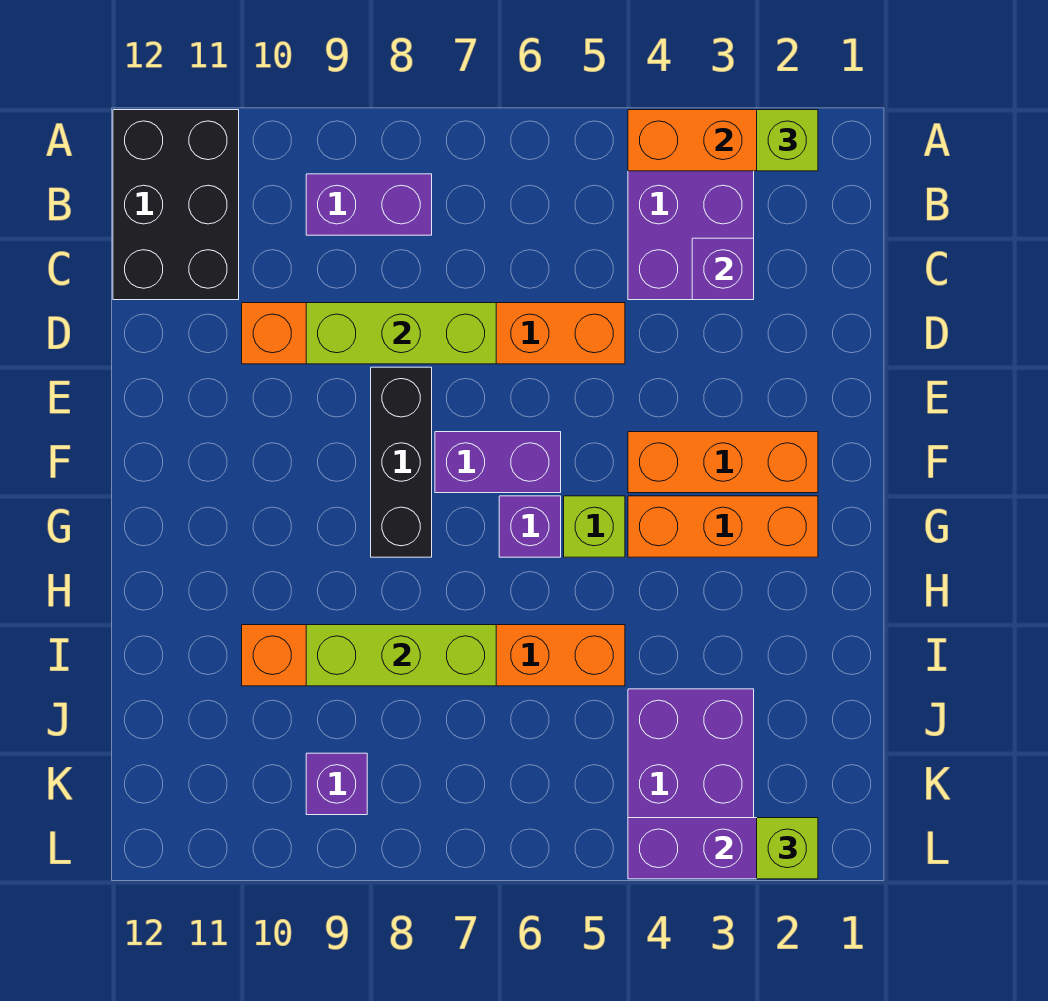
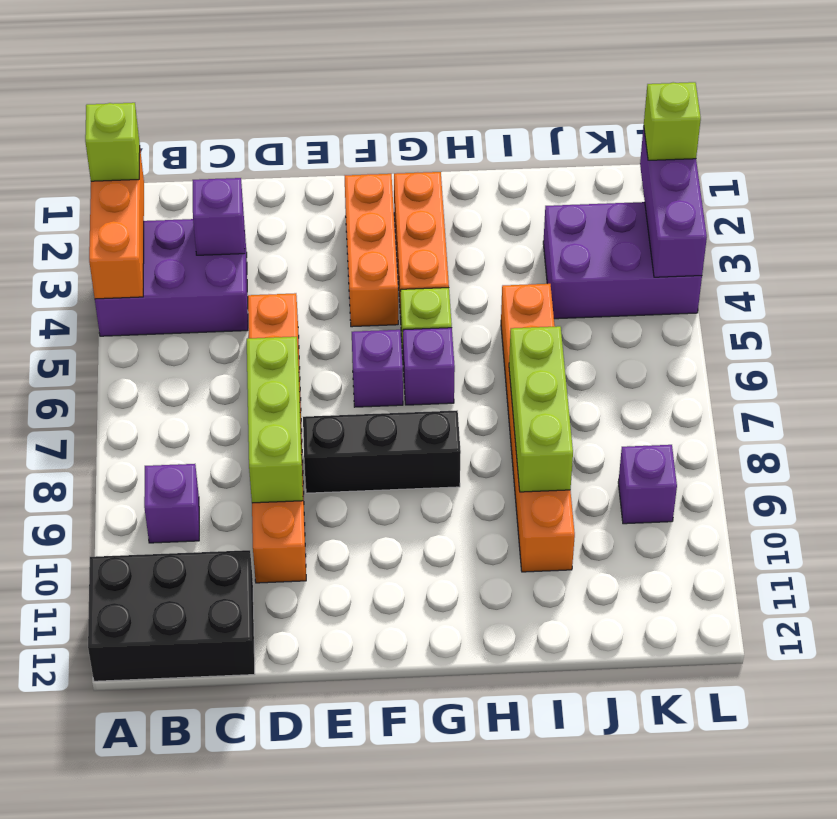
purple brick B8:B9 level 1 -> purple brick B9 level 1
purple brick F6:F7 level 1 -> purple brick F6 level 1

